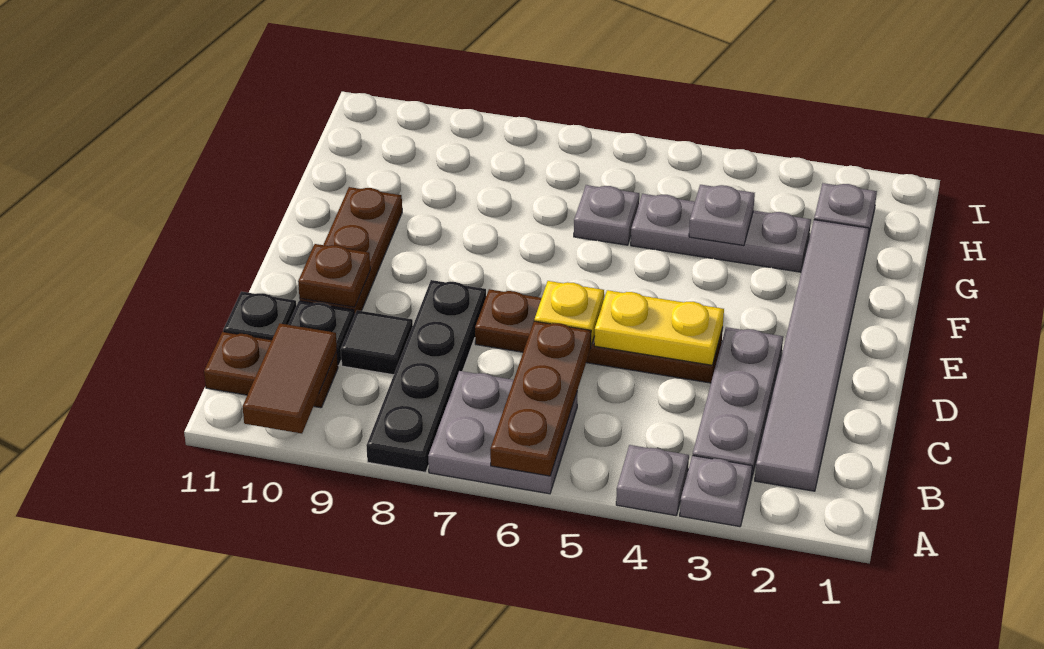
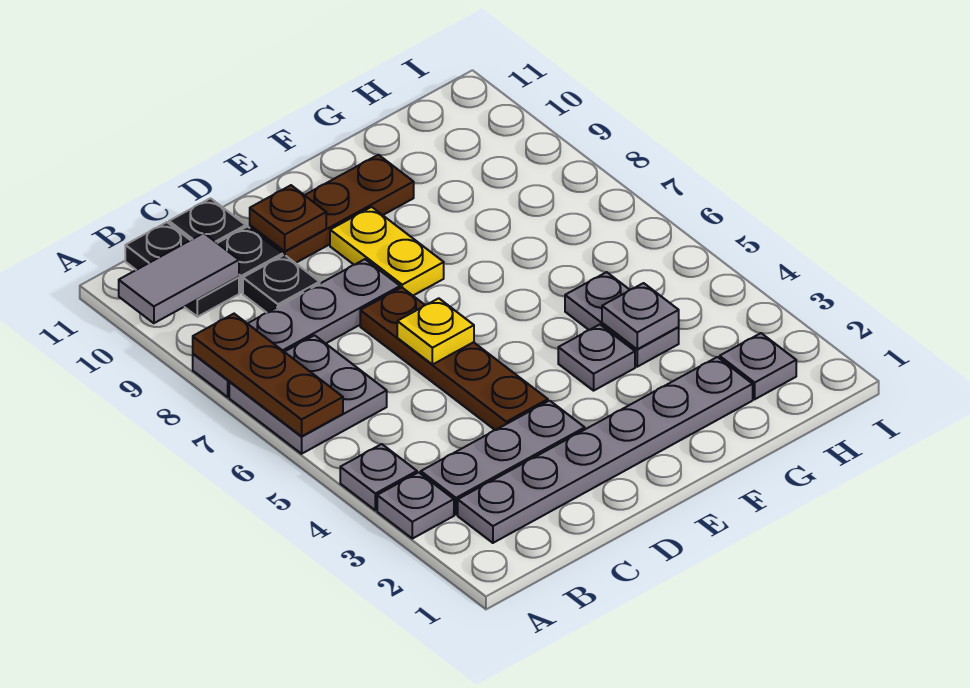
brown plate A6:C6 level 2 -> brown plate A6:A8 level 2
black plate A8:D8 level 1 -> grey plate A8:D8 level 1
brown tile A10:B10 level 2 -> grey tile A10:B10 level 2
grey tile B2:G2 level 1 -> grey plate B2:G2 level 1
brown plate B10:B11 level 1 -> black plate B10:B11 level 1
black tile C9 level 1 -> black plate C9 level 1
yellow plate D4:D5 level 2 -> yellow plate E8:E9 level 1
grey plate G3:G5 level 1 -> grey plate G4:G5 level 1
grey plate G6 level 1 -> grey plate F4 level 1

